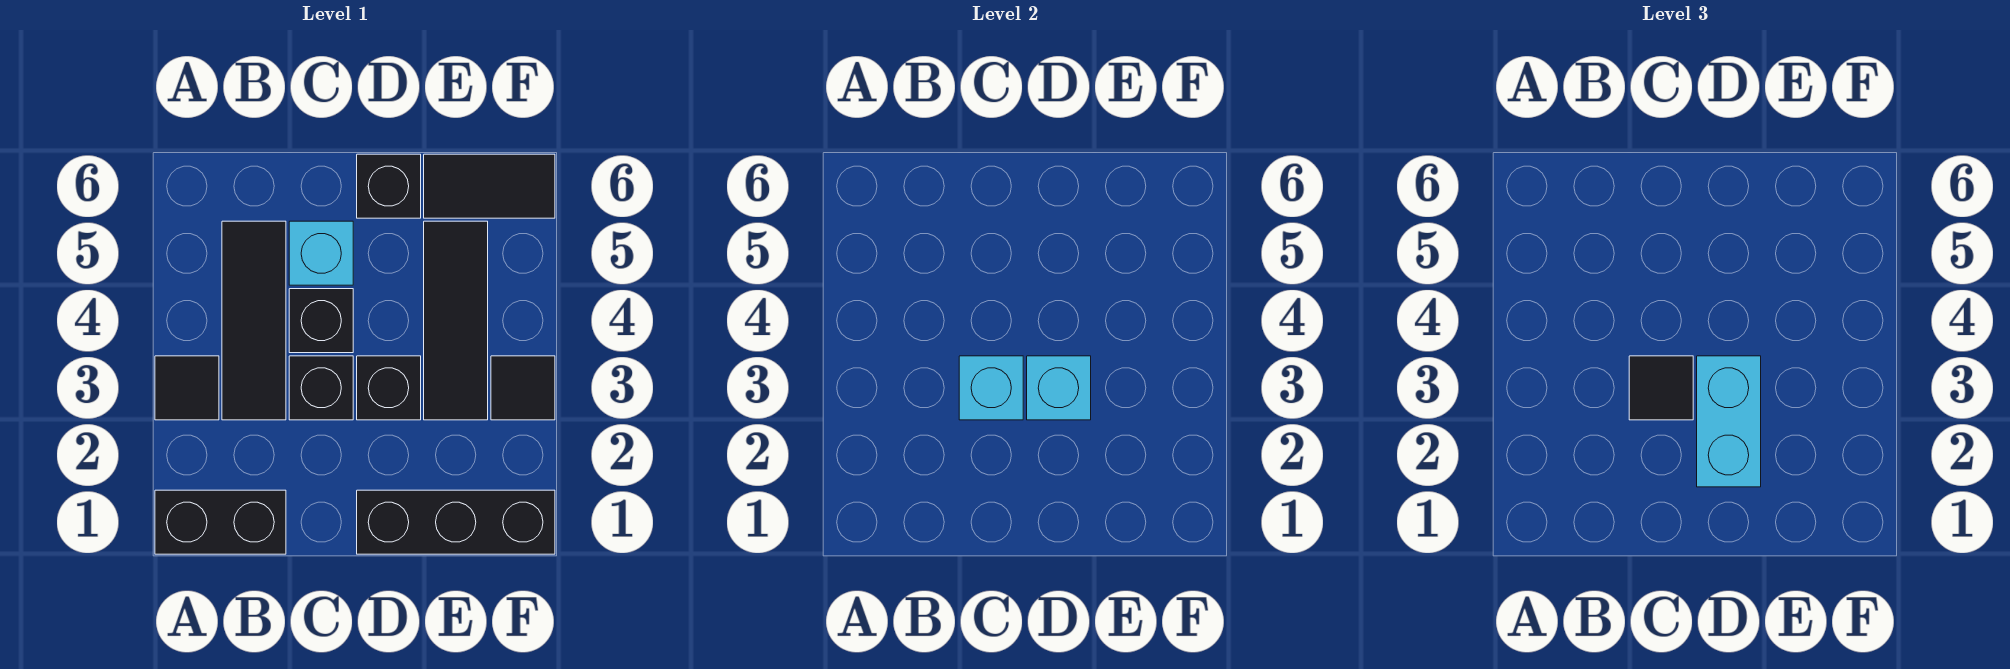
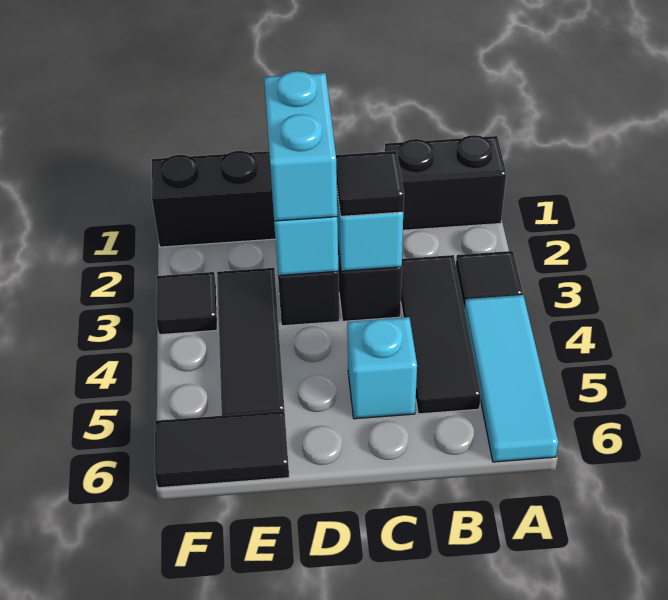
none -> cyan tile A4:A6 level 1
black brick C4 level 1 -> none
black brick D6 level 1 -> none

